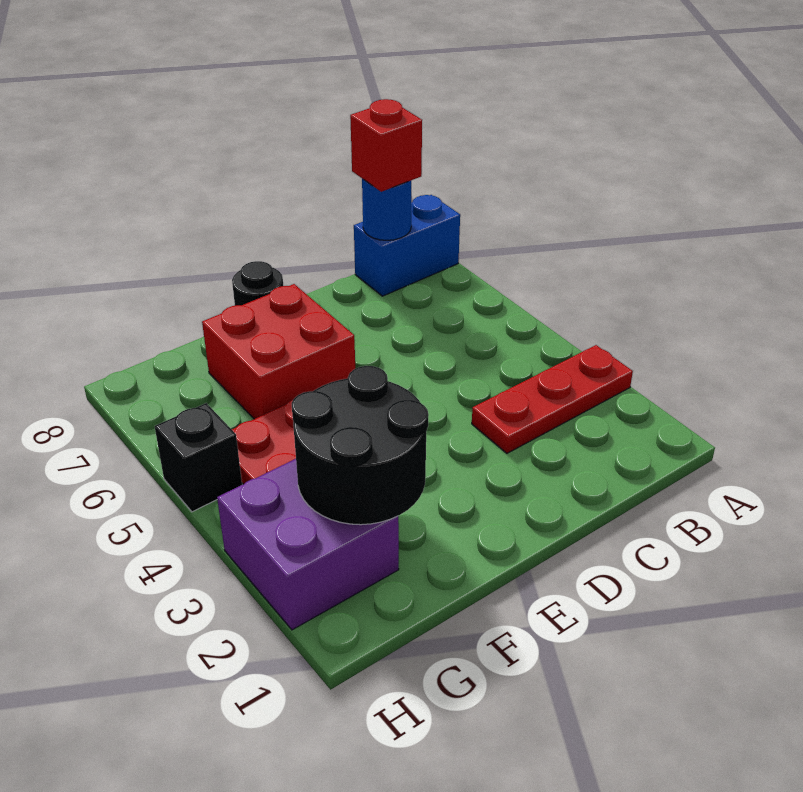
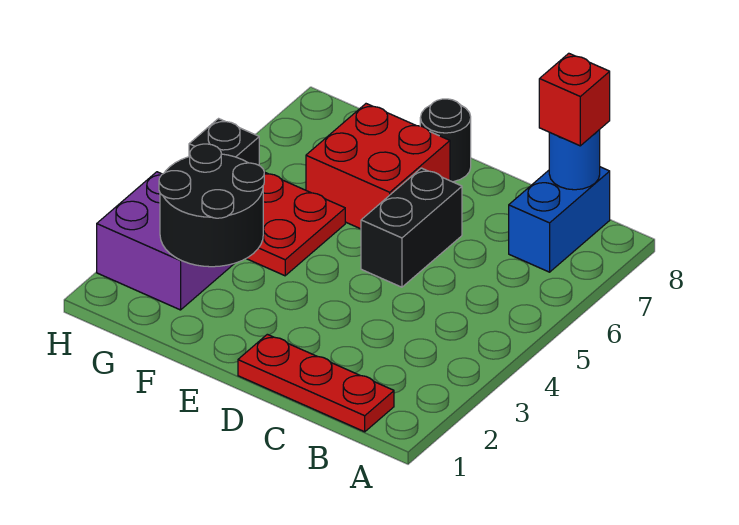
red plate A3:C3 level 1 -> red plate B1:D1 level 1
blue brick A8:B8 level 1 -> blue brick B7:B8 level 1
none -> black brick D5:D6 level 1

